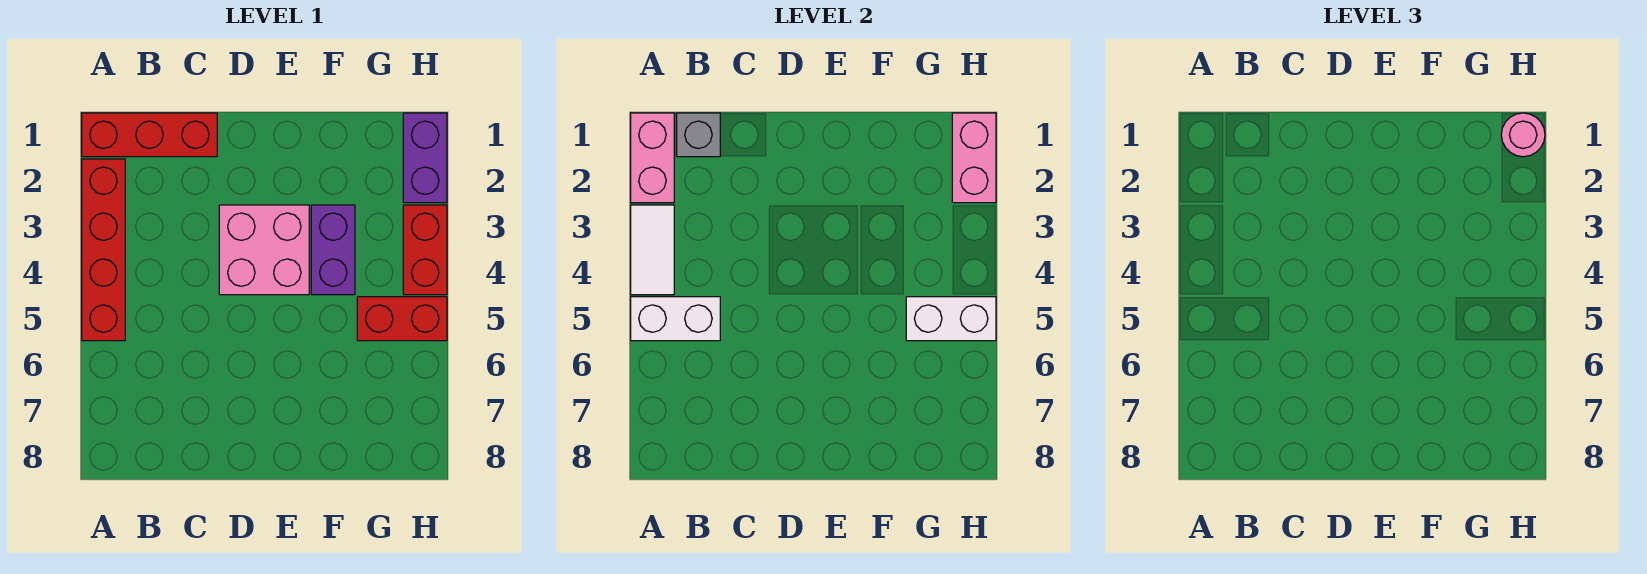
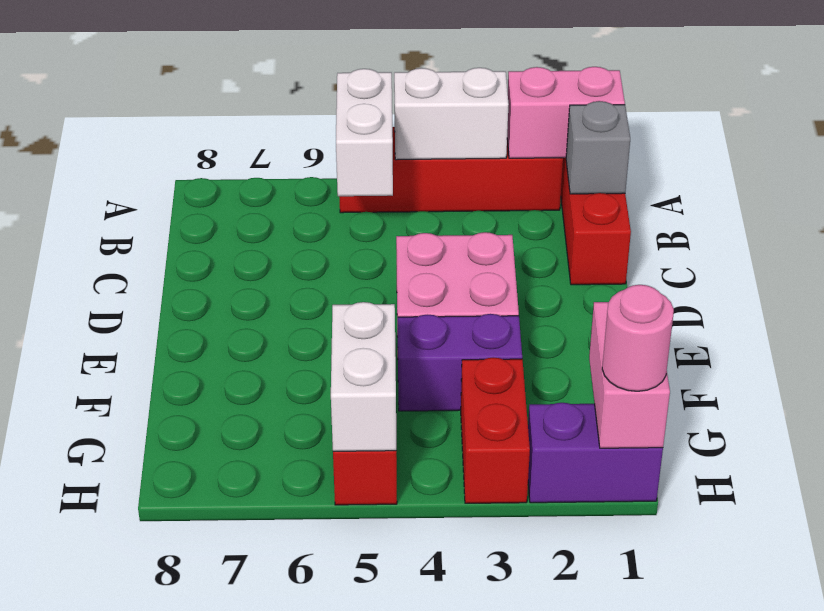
white tile A3:A4 level 2 -> white brick A3:A4 level 2
pink brick H1:H2 level 2 -> pink brick G1:H1 level 2
red brick H3:H4 level 1 -> red brick G3:H3 level 1

